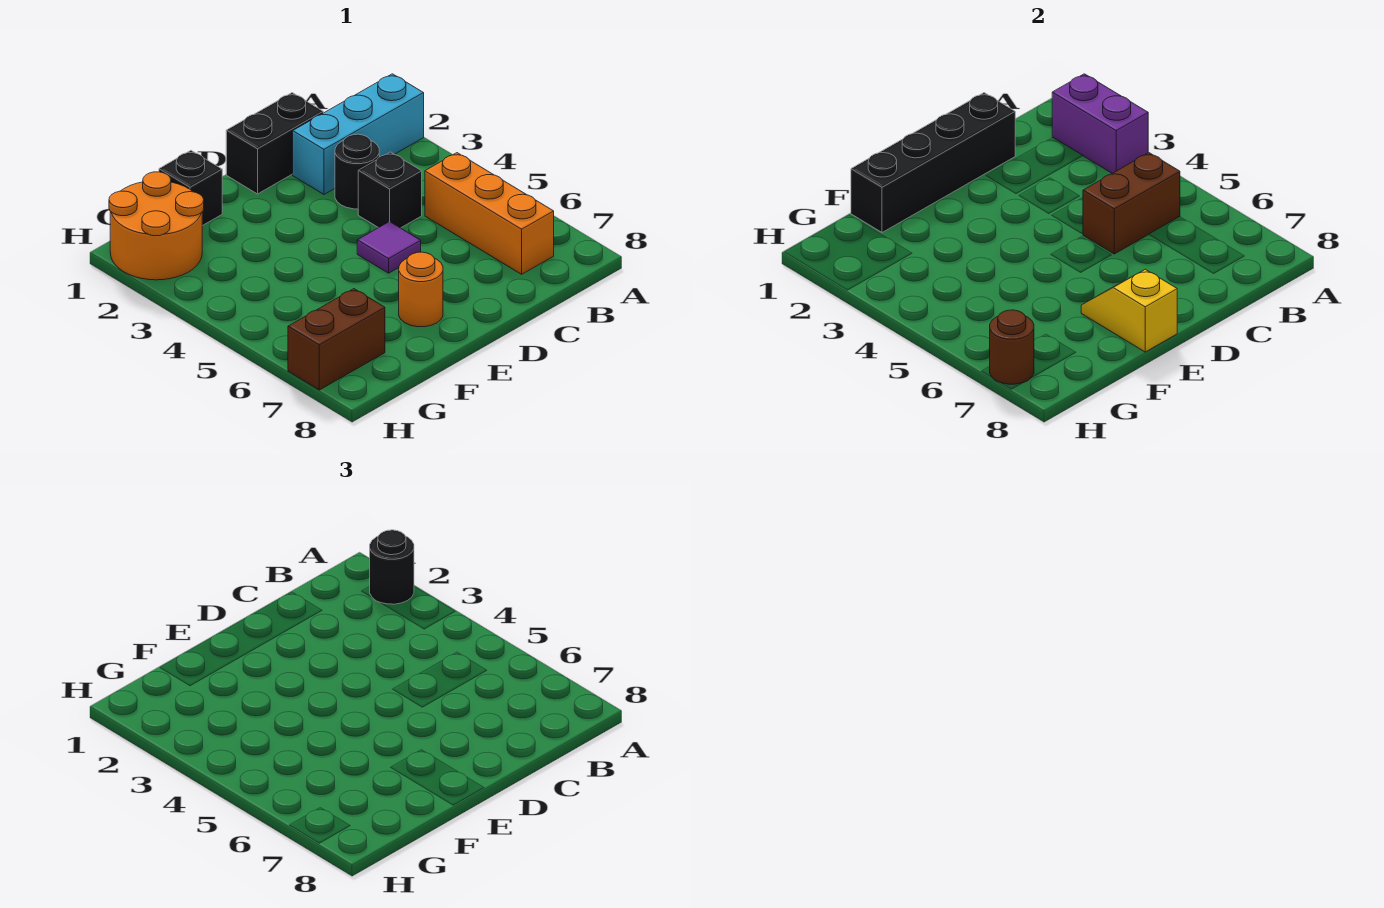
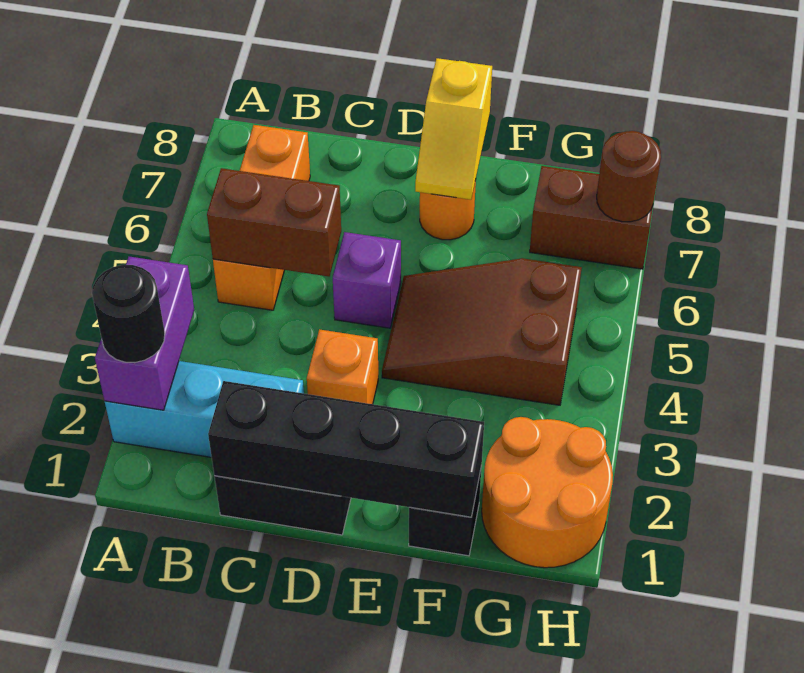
black round brick C3 level 1 -> none
black brick C4 level 1 -> none
none -> orange brick D3 level 1
purple tile D5 level 1 -> purple brick D5 level 1
none -> brown slope E4:G5 level 1 top G

